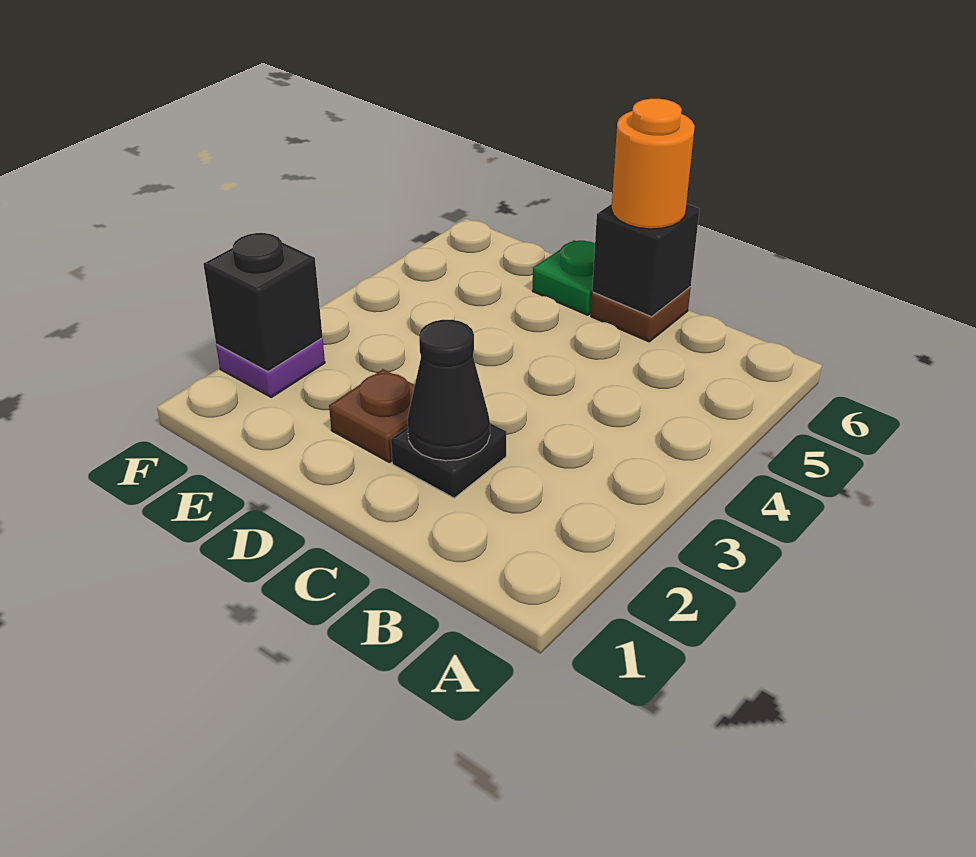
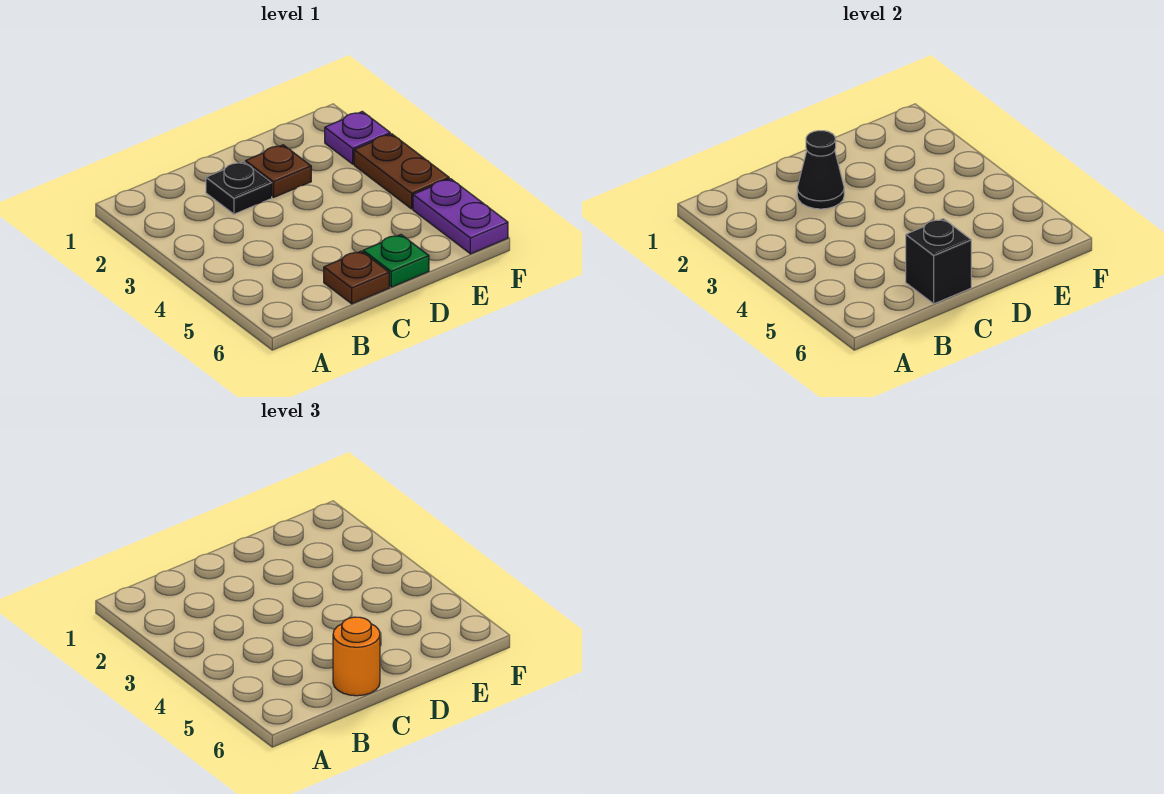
black brick F2 level 2 -> none
none -> brown plate F3:F4 level 1
none -> purple plate F5:F6 level 1

